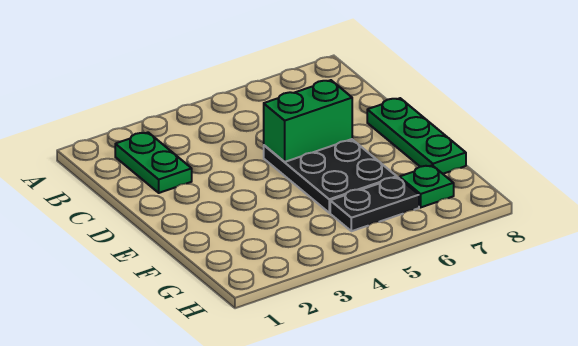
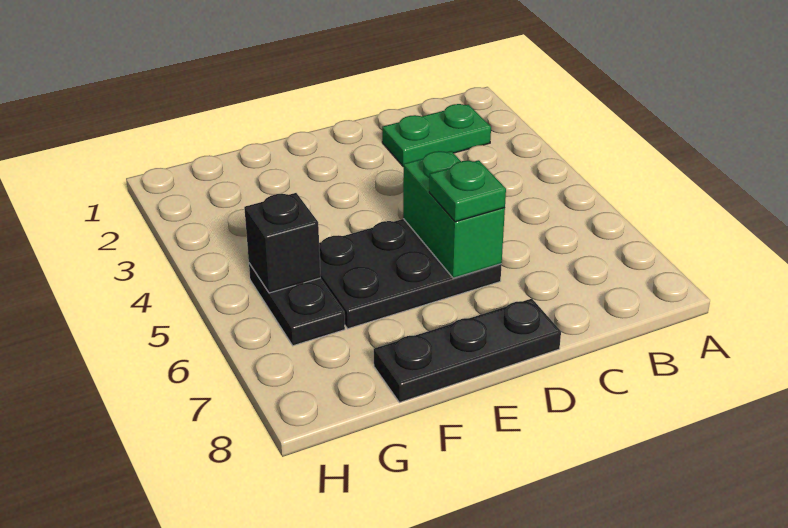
green plate D8:F8 level 1 -> black plate D8:F8 level 1
none -> black brick G5 level 2
green plate G7 level 1 -> green plate D6 level 3

